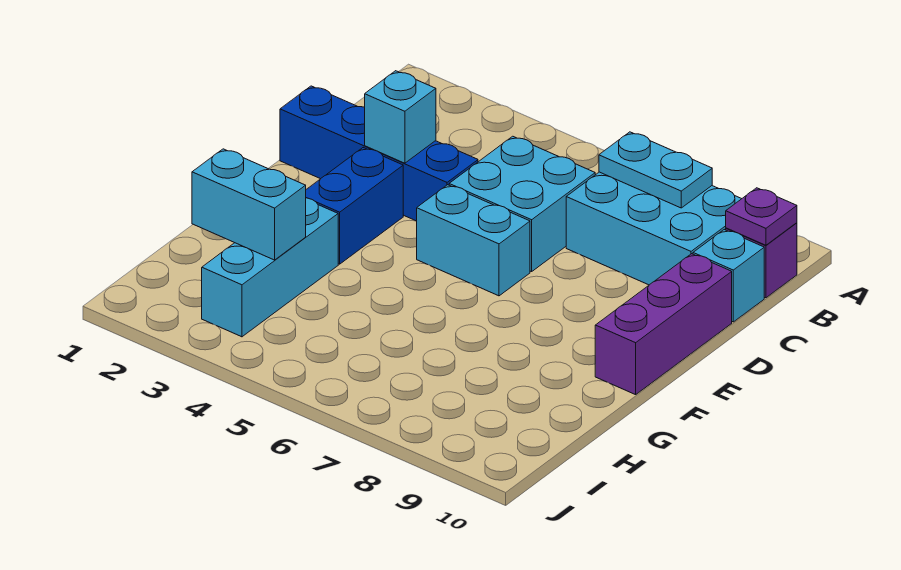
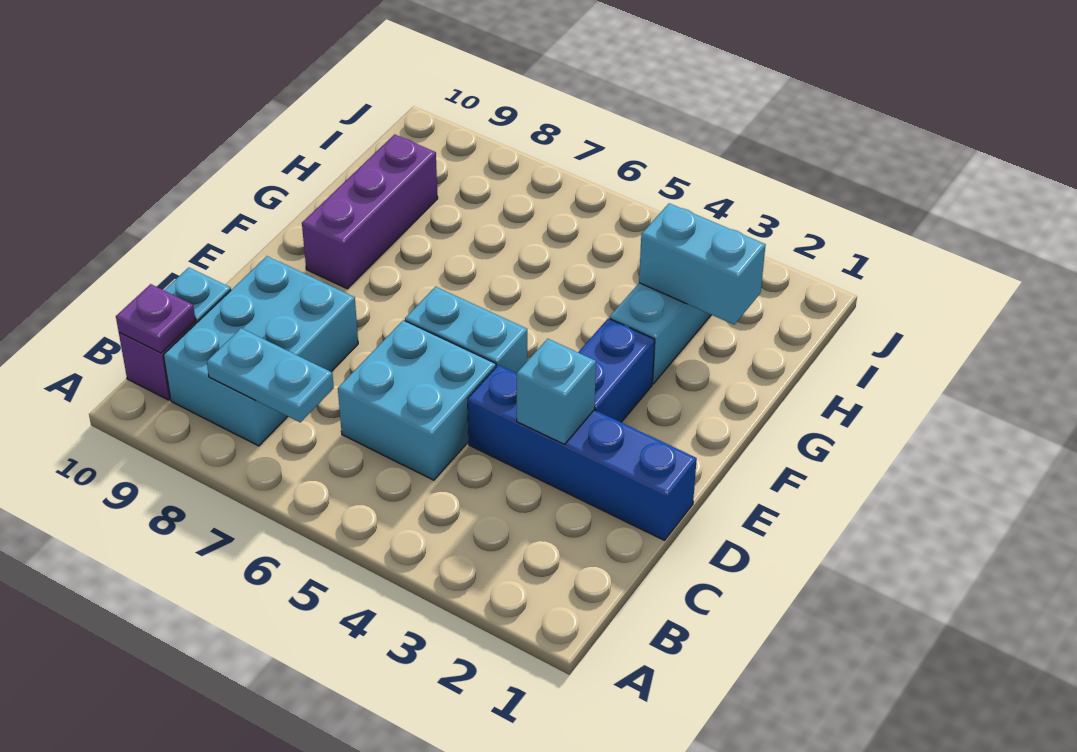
cyan brick B7:C9 level 1 -> cyan brick B8:D9 level 1
purple brick D10:F10 level 1 -> purple brick F9:H9 level 1

